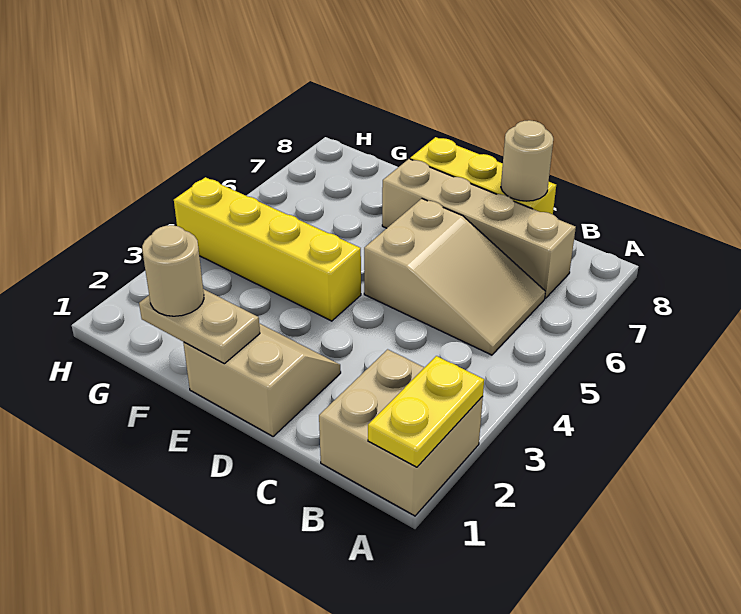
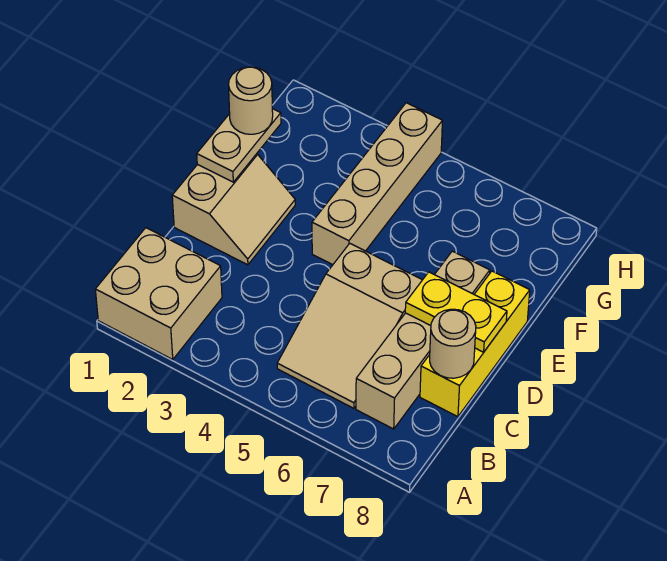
yellow plate A1:A2 level 2 -> yellow plate D7:D8 level 2
yellow brick E4:H4 level 1 -> tan brick E4:H4 level 1

